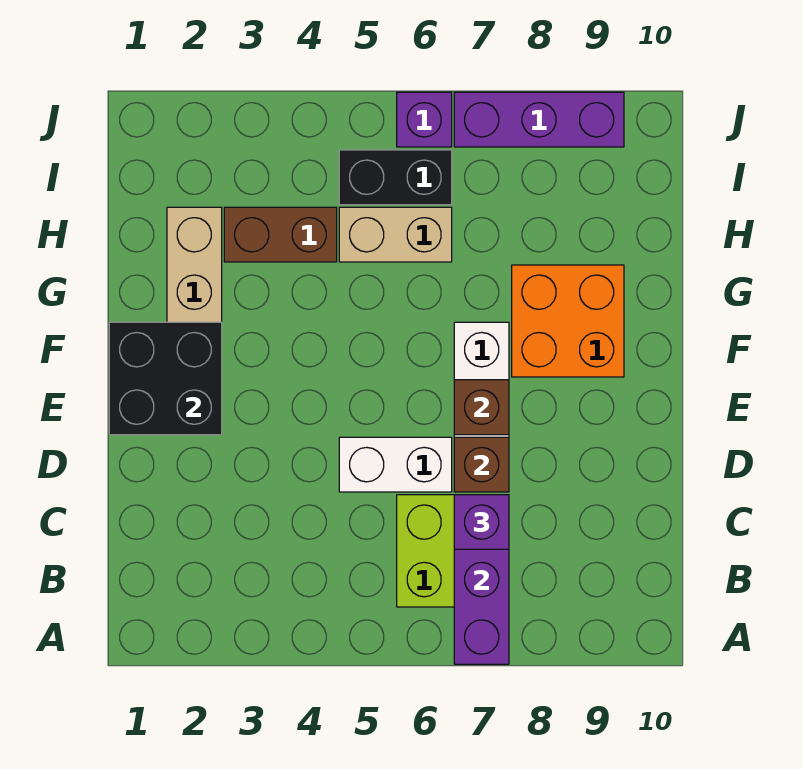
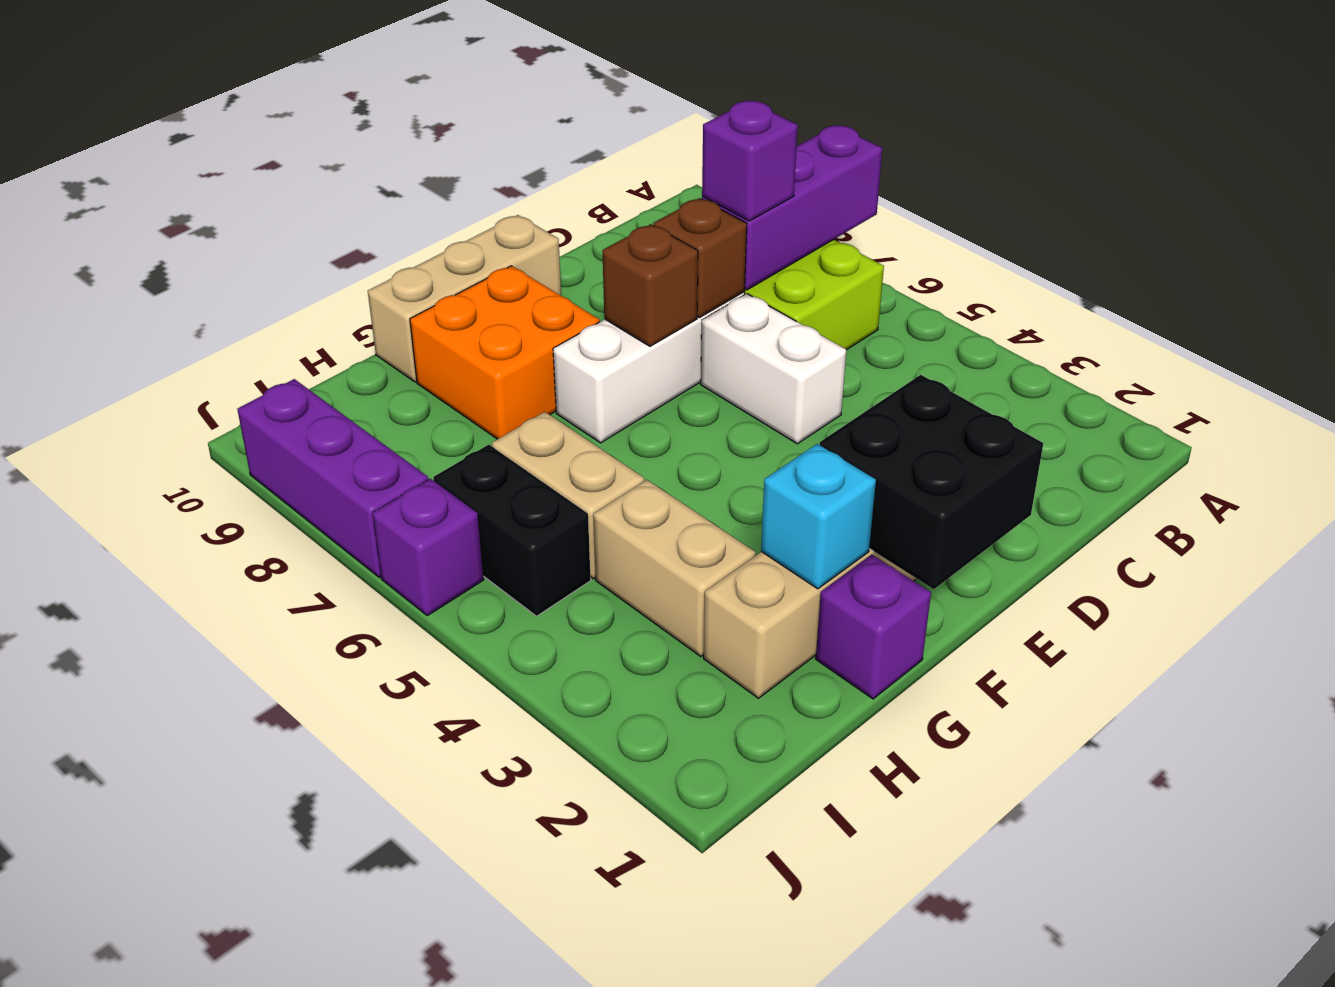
none -> tan brick E10:G10 level 1
none -> purple brick G1 level 1
none -> cyan brick G2 level 2
brown brick H3:H4 level 1 -> tan brick H3:H4 level 1

